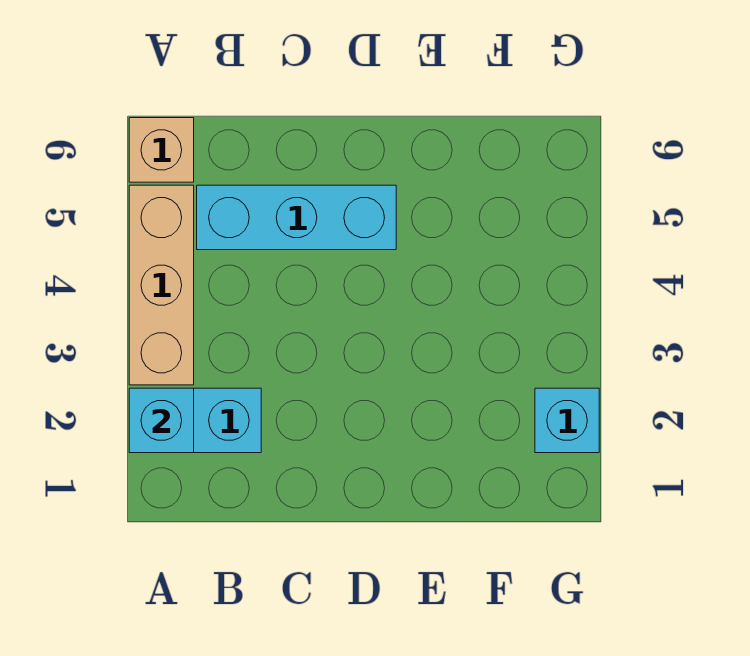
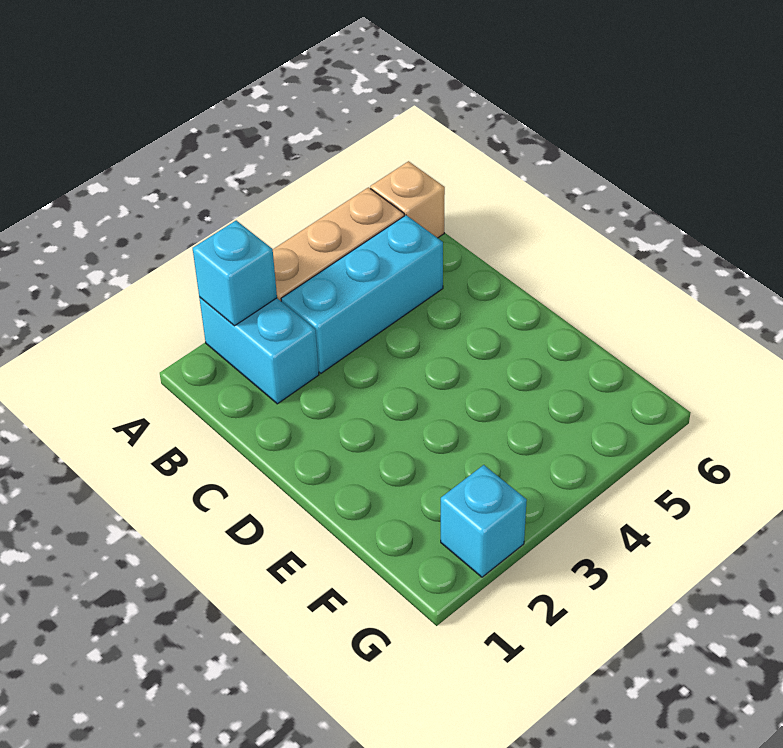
cyan brick B5:D5 level 1 -> cyan brick B3:B5 level 1

